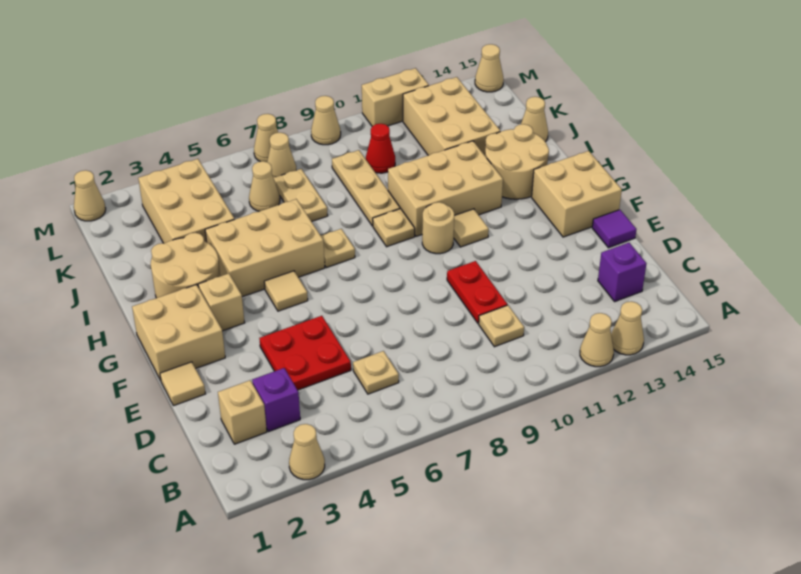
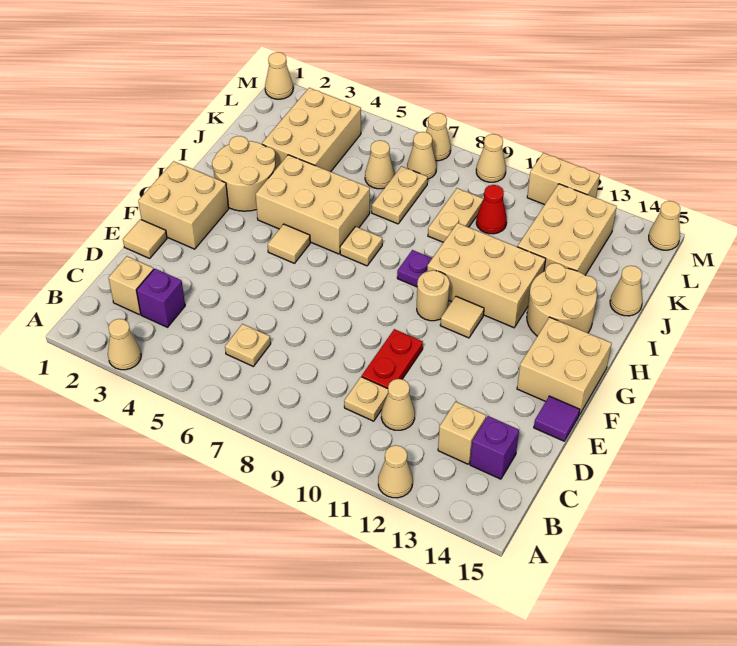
tan cone A13 level 1 -> tan cone C11 level 1
red plate D4:E5 level 1 -> none
tan brick G3 level 1 -> tan brick C13 level 1
tan plate H9 level 1 -> purple plate H9 level 1
tan plate I9:K9 level 1 -> tan plate J9:K9 level 1

